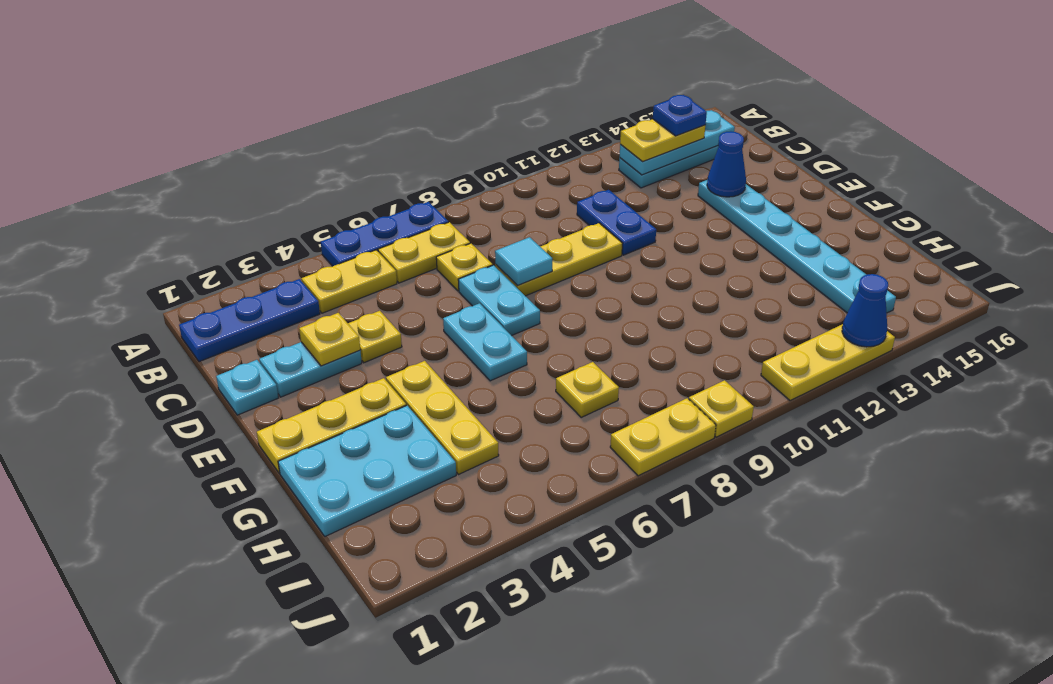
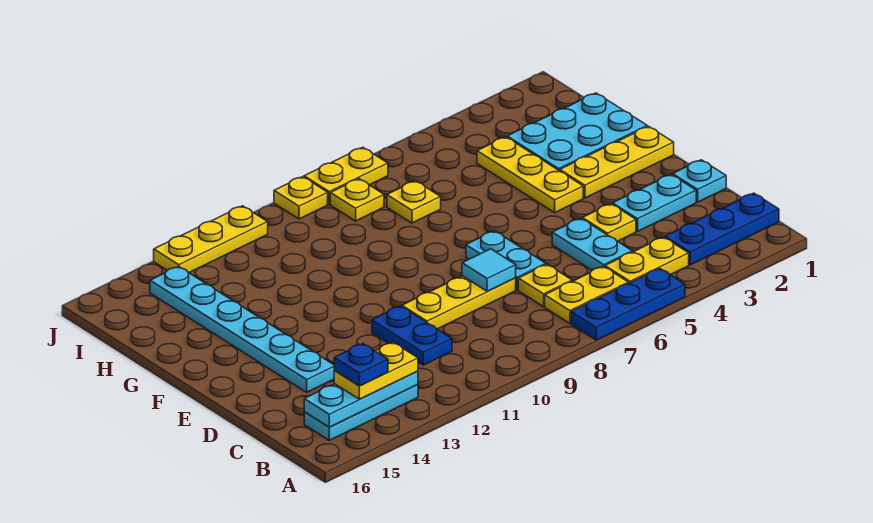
yellow plate D3 level 2 -> yellow plate I8 level 1
blue cone D14 level 2 -> none
cyan plate E6:F6 level 1 -> cyan plate C5:D5 level 1
blue cone J13 level 2 -> none

